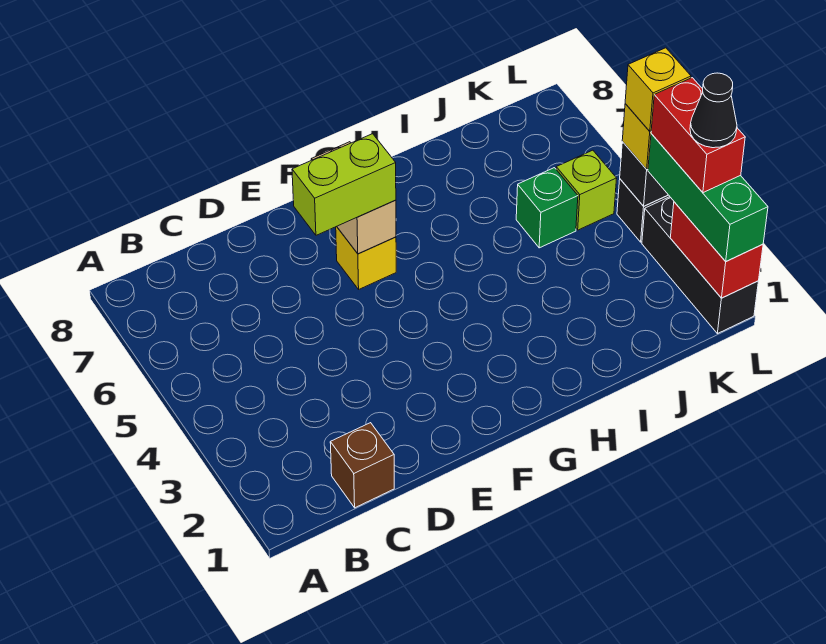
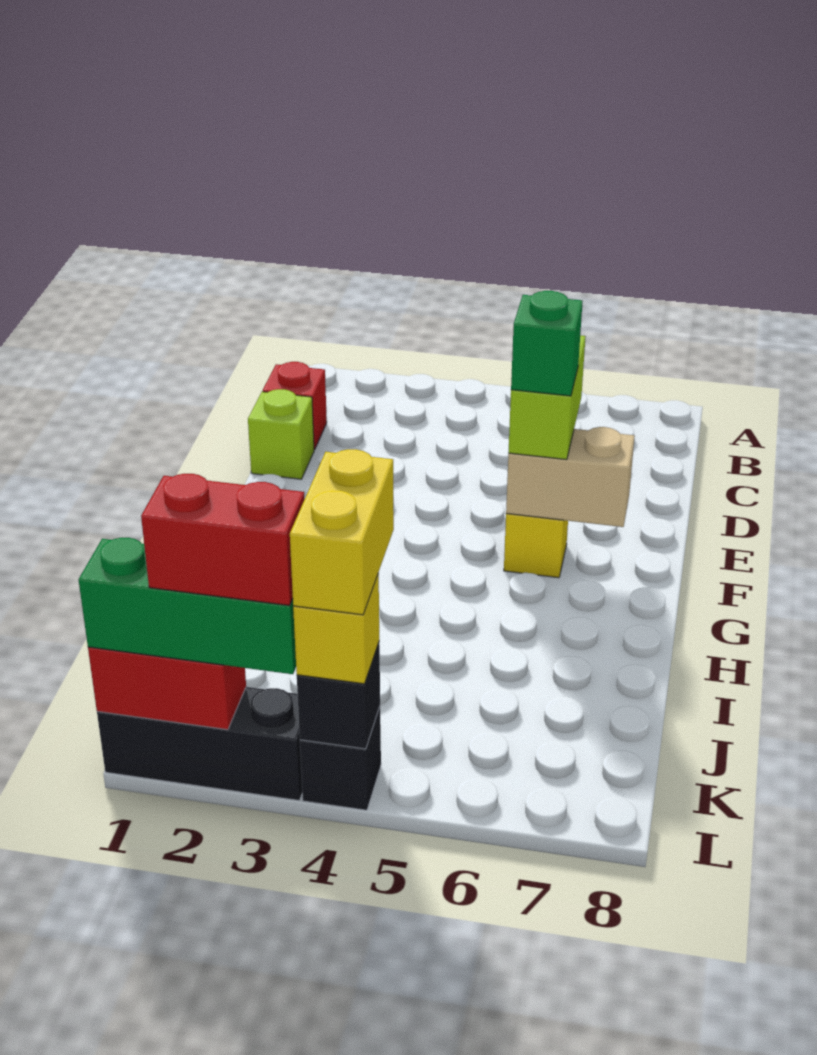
brown brick C1 level 1 -> red brick C1 level 1
green brick J5 level 1 -> green brick F6 level 4
lime brick K5 level 1 -> lime brick D1 level 1
black cone L2 level 5 -> none
yellow brick L4 level 4 -> yellow brick K4:L4 level 4

